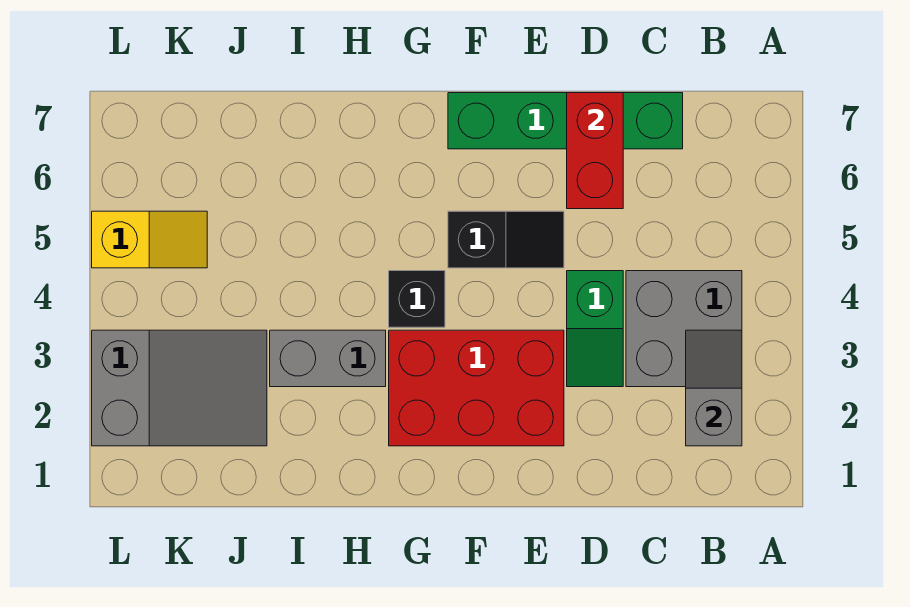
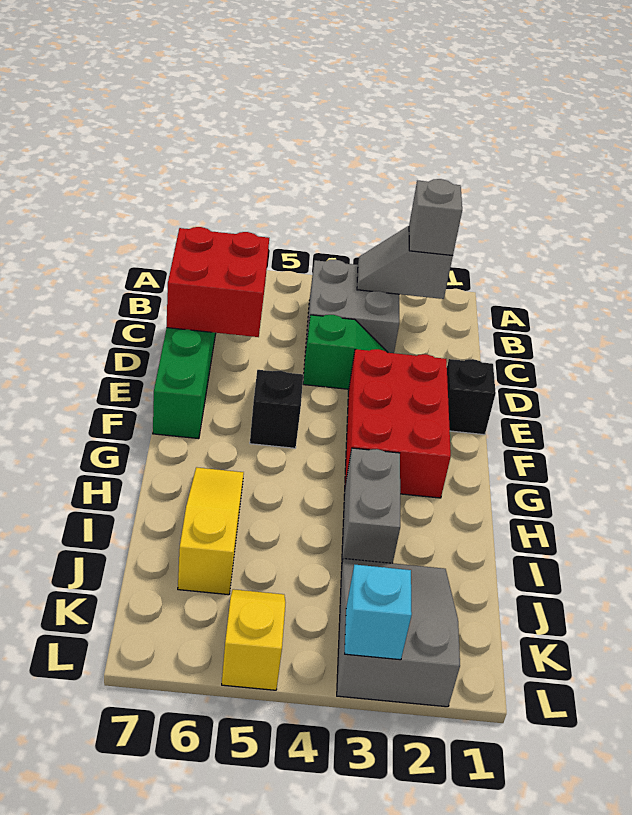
none -> grey brick B2 level 3
red brick D6:D7 level 2 -> red brick C6:D7 level 2
black brick G4 level 1 -> black brick E1 level 1
none -> yellow slope H6:J6 level 1 top J
none -> cyan brick L3 level 2

